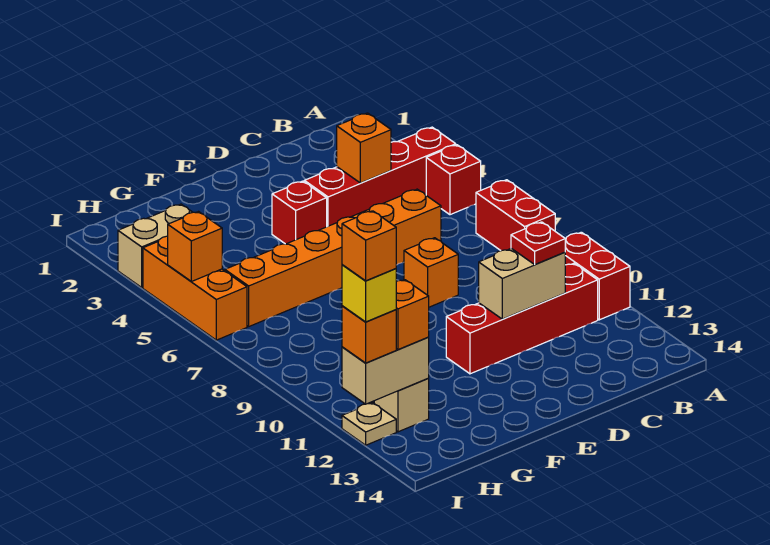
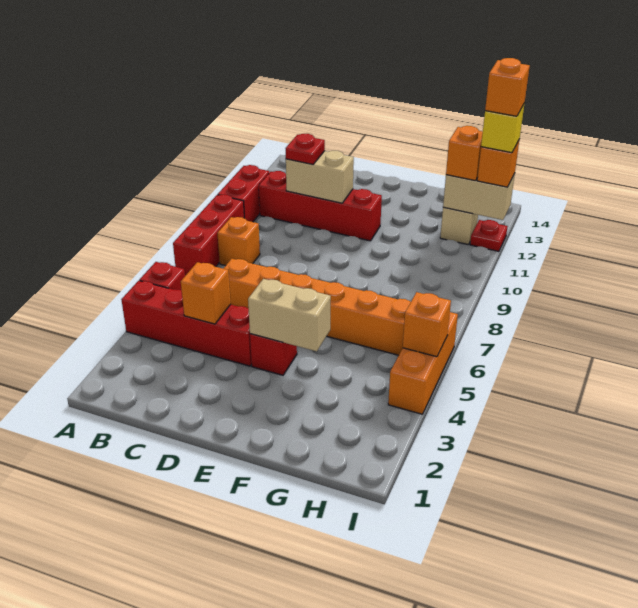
red brick A7:A8 level 1 -> red brick A7:A9 level 1
orange brick D8 level 1 -> orange brick B8 level 1
tan brick H3:I3 level 1 -> tan brick E4:F4 level 2
tan plate I12 level 1 -> red plate I12 level 1

